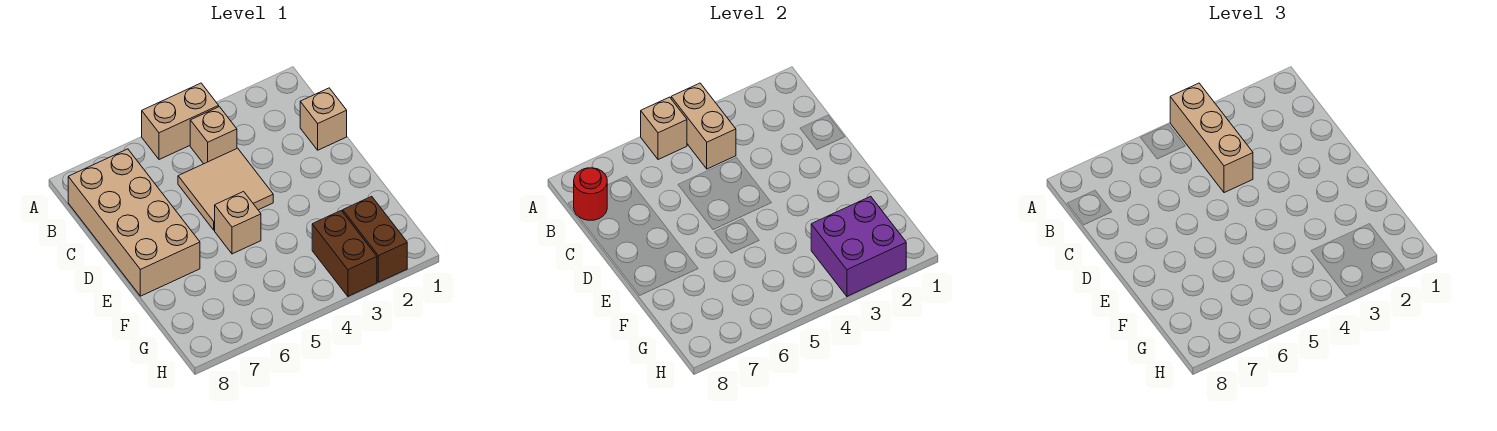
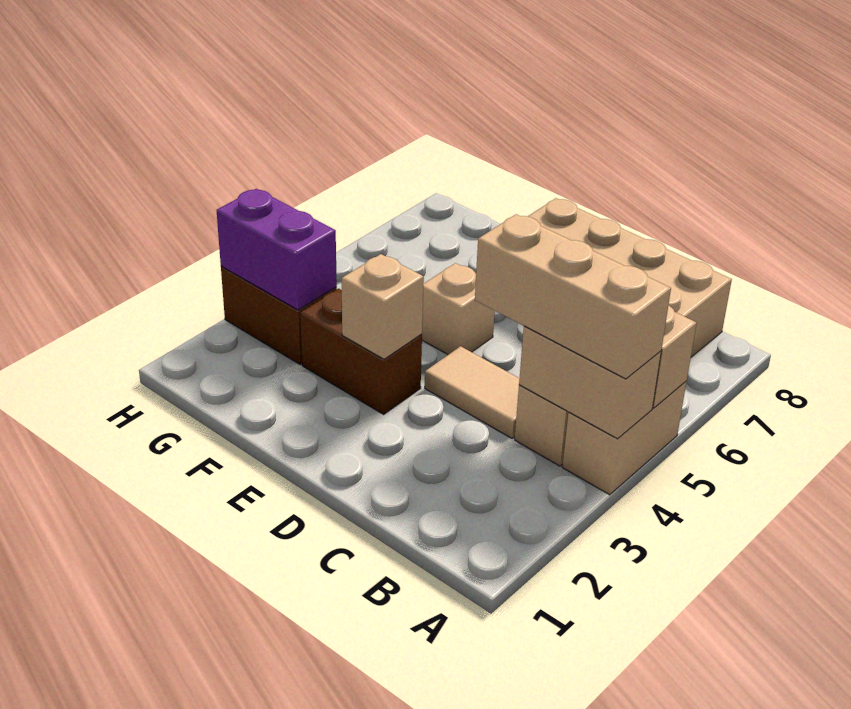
red round brick B8 level 2 -> none
tan brick C1 level 1 -> tan brick E3 level 2
tan tile C4:D5 level 1 -> tan tile C4:D4 level 1
brown brick G2:H2 level 1 -> brown brick E3:F3 level 1
purple brick G2:H3 level 2 -> purple brick G3:H3 level 2

